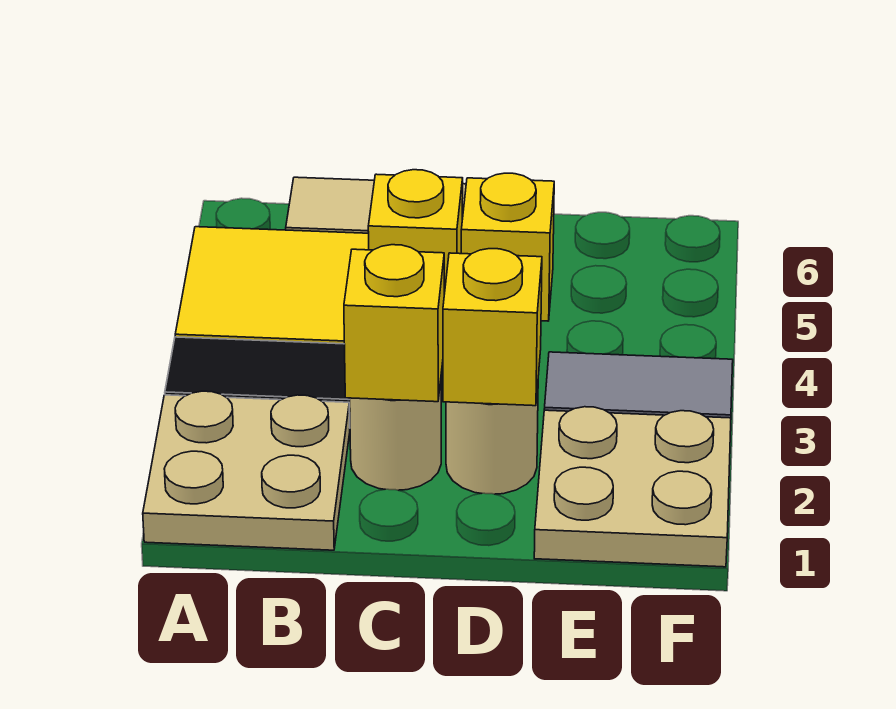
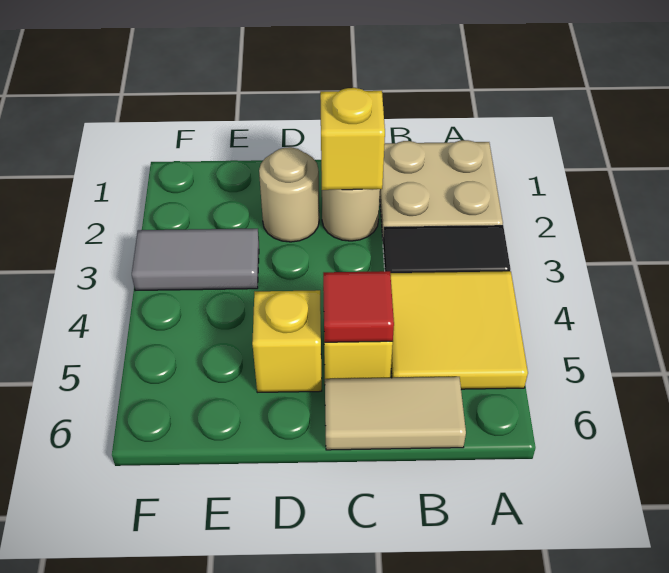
none -> red tile C5 level 2
yellow brick D2 level 2 -> none
tan plate E1:F2 level 1 -> none

